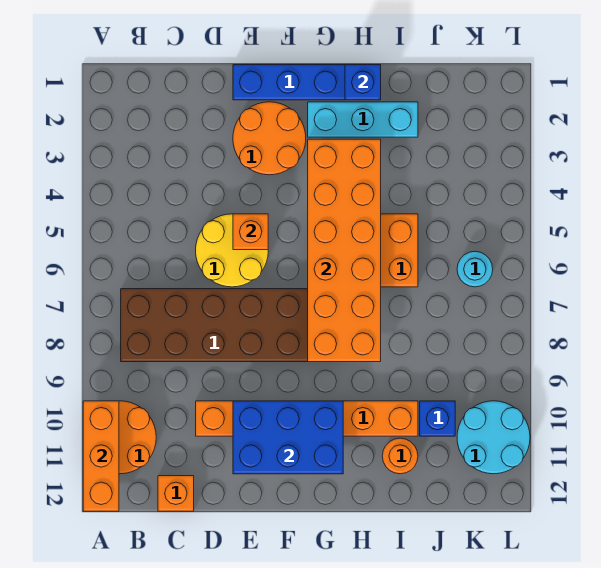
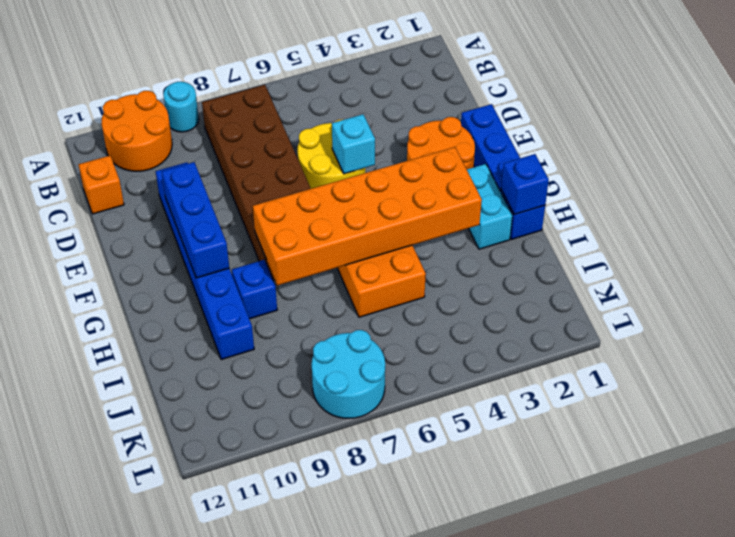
orange brick A10:A12 level 2 -> none
orange brick D10:I10 level 1 -> blue brick D10:I10 level 1
orange brick E5 level 2 -> cyan brick E5 level 2
blue brick E10:G11 level 2 -> blue brick E10:G10 level 2
cyan brick G2:I2 level 1 -> cyan brick G2:H2 level 1
orange round brick I11 level 1 -> none
blue brick J10 level 1 -> blue brick H9 level 1
cyan round brick K6 level 1 -> cyan round brick A9 level 1
cyan round brick K10:L11 level 1 -> cyan round brick K7:L8 level 1

